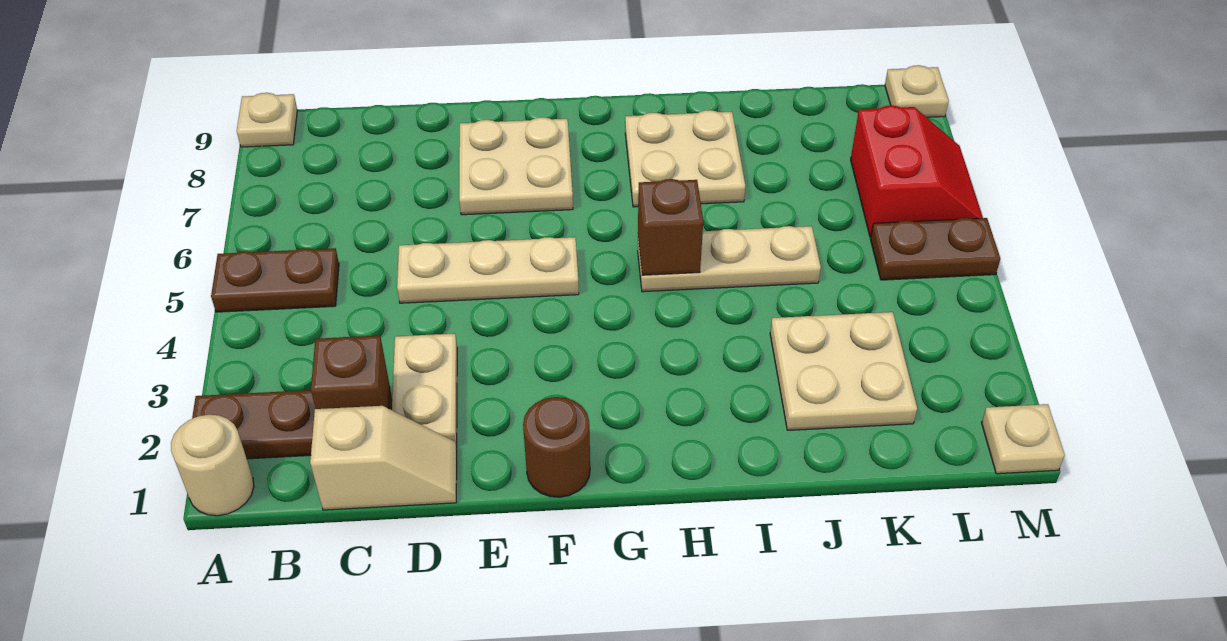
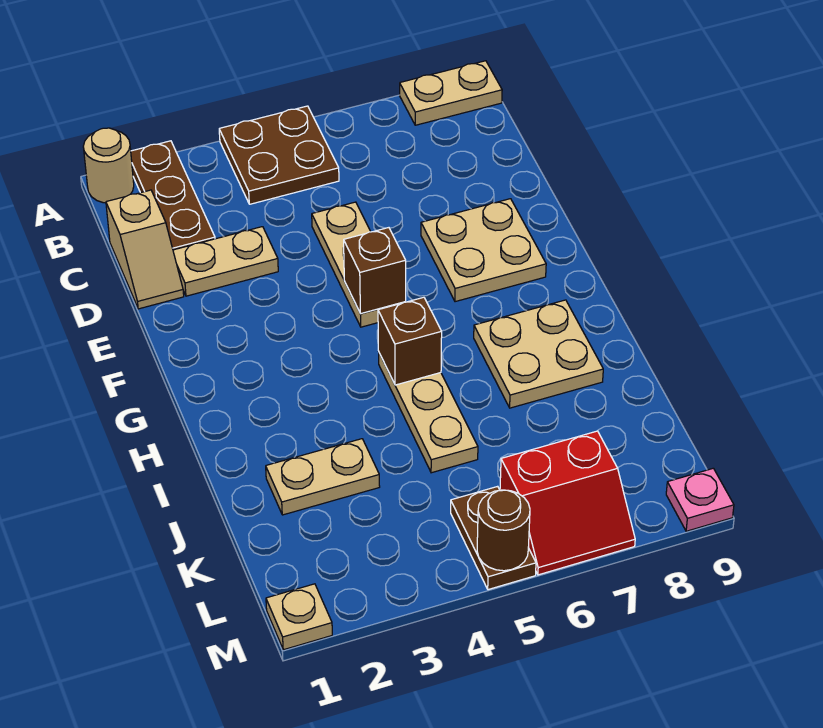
brown plate A5:B5 level 1 -> brown plate A4:B5 level 1
tan plate A9 level 1 -> tan plate A8:A9 level 1
brown brick C2 level 2 -> brown brick F5 level 2
brown round brick F1 level 1 -> brown round brick M5 level 2
tan plate J2:K3 level 1 -> tan plate J2:J3 level 1
tan plate M9 level 1 -> pink plate M9 level 1

